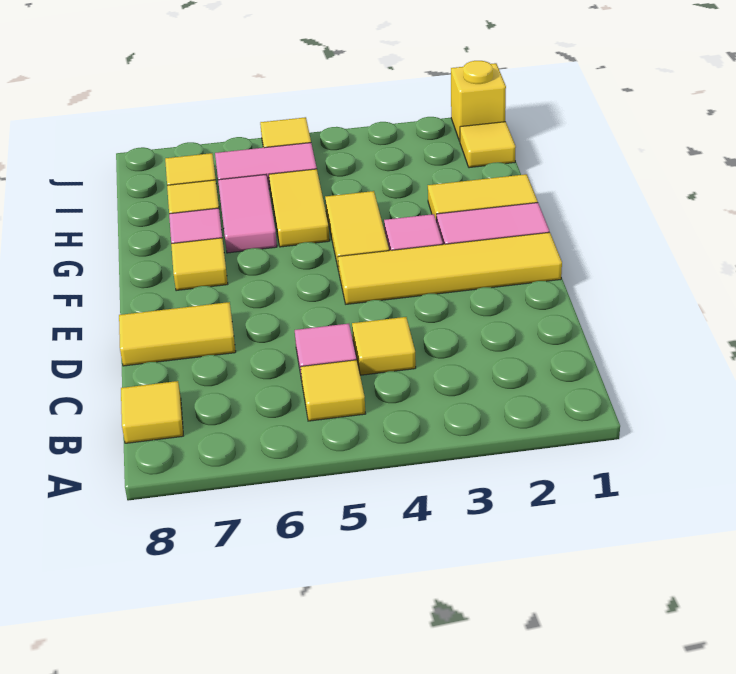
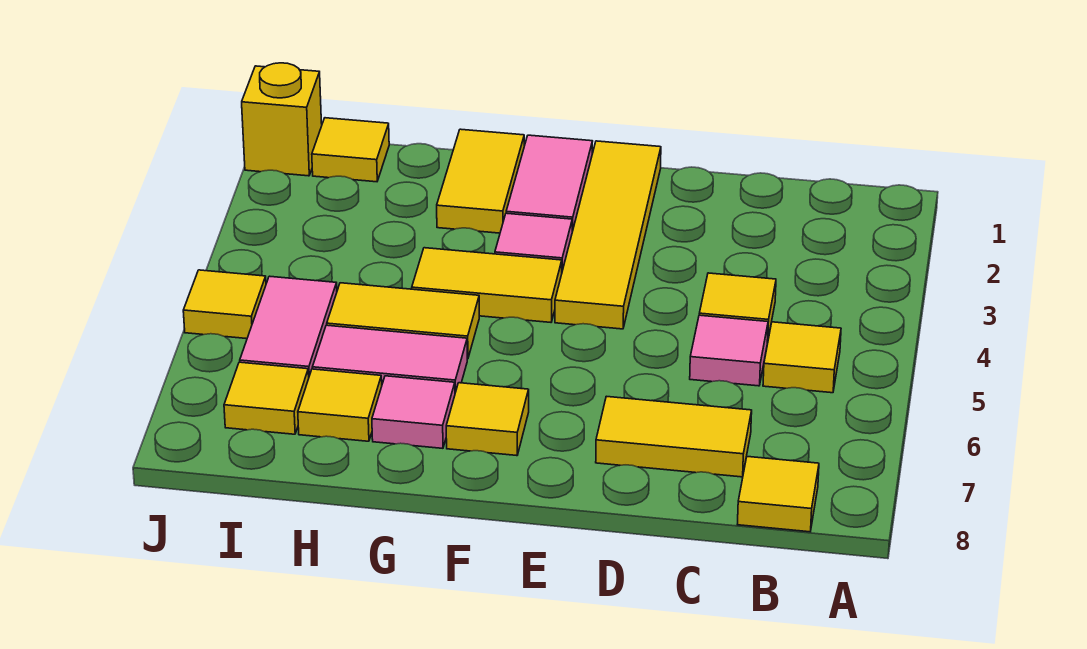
yellow tile D7:D8 level 1 -> yellow tile C7:D7 level 1

